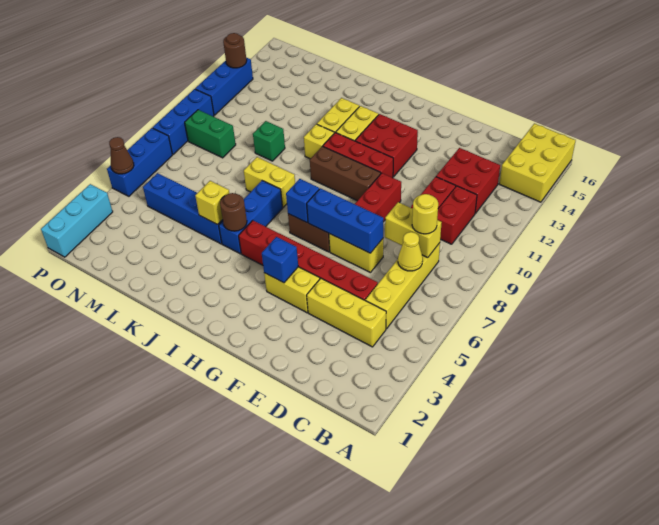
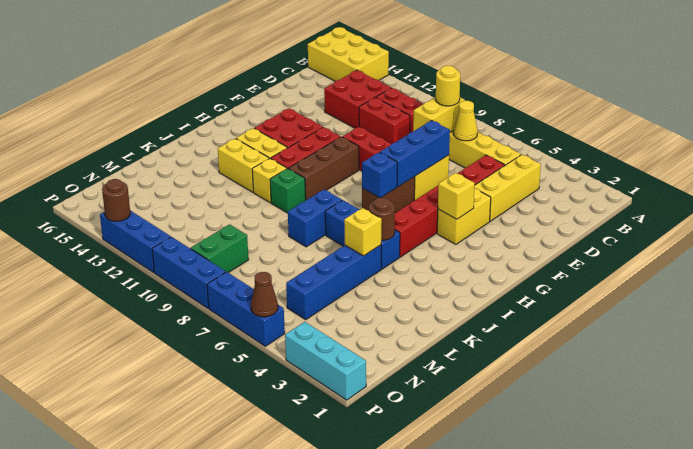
blue brick G4 level 2 -> yellow brick G4 level 2
yellow brick J8:K8 level 1 -> blue brick J8:K8 level 1
green brick L10 level 1 -> green brick J10 level 1

